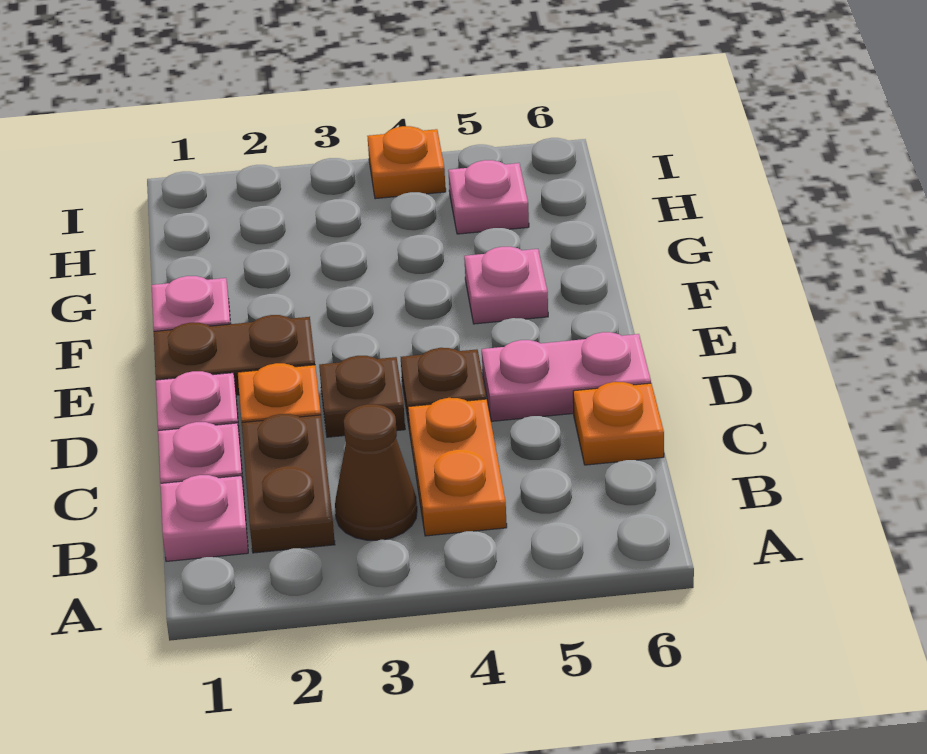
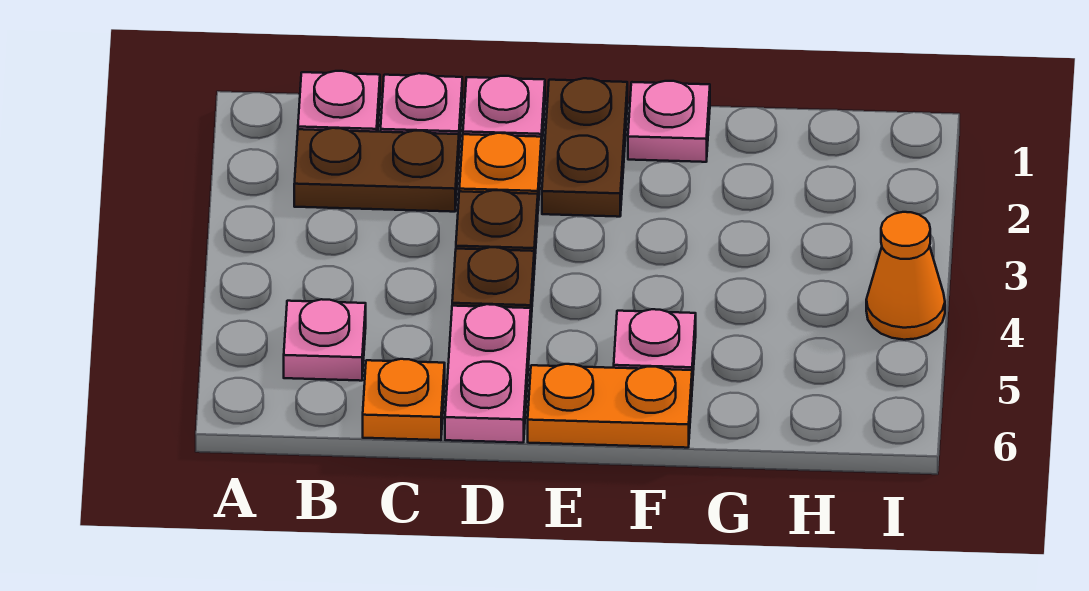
brown cone B3 level 1 -> none
orange plate B4:C4 level 1 -> orange plate E6:F6 level 1
pink plate H5 level 1 -> pink plate B5 level 1
orange plate I4 level 1 -> orange cone I4 level 1

